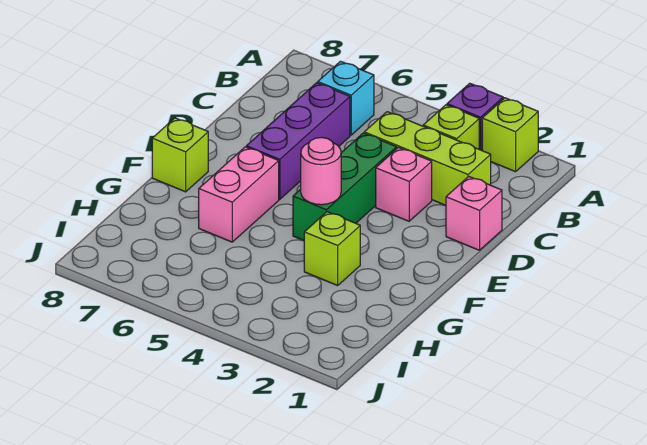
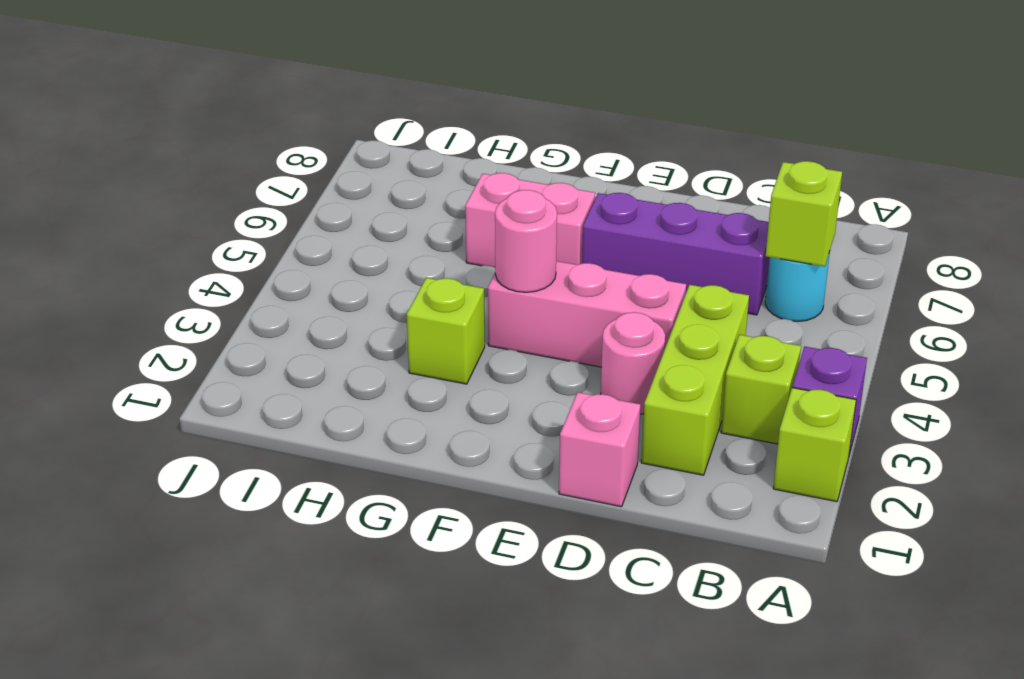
cyan brick B6 level 1 -> cyan round brick B6 level 1
pink brick D3 level 1 -> pink round brick D3 level 1
green brick D4:F4 level 1 -> pink brick D4:F4 level 1
lime brick F8 level 1 -> lime brick B6 level 2

